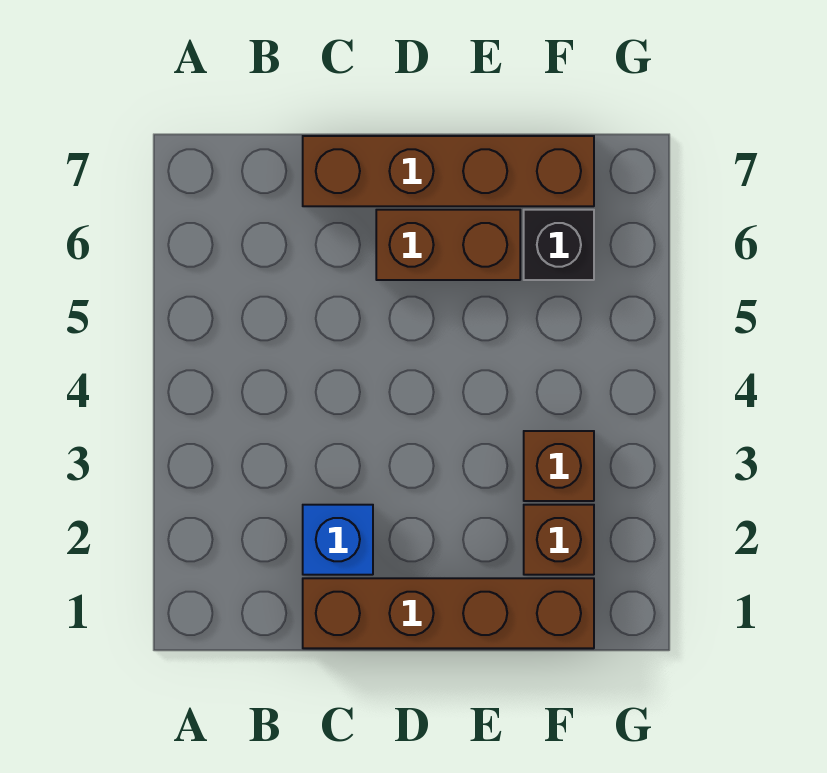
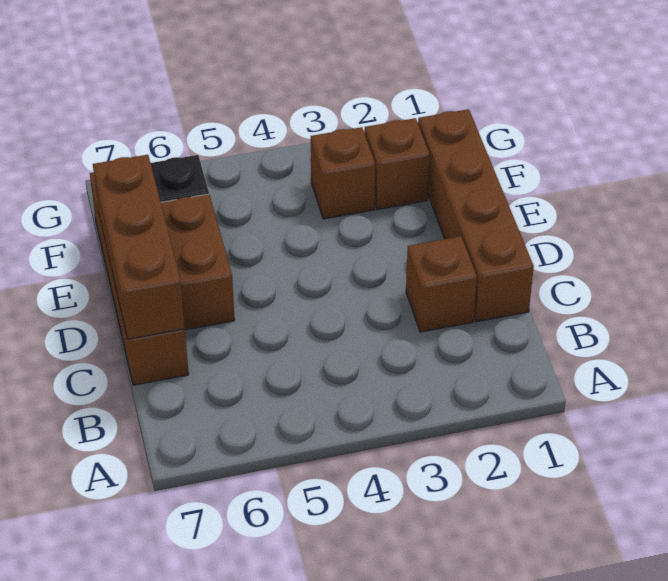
blue brick C2 level 1 -> brown brick C2 level 1
none -> brown brick C7:E7 level 2

